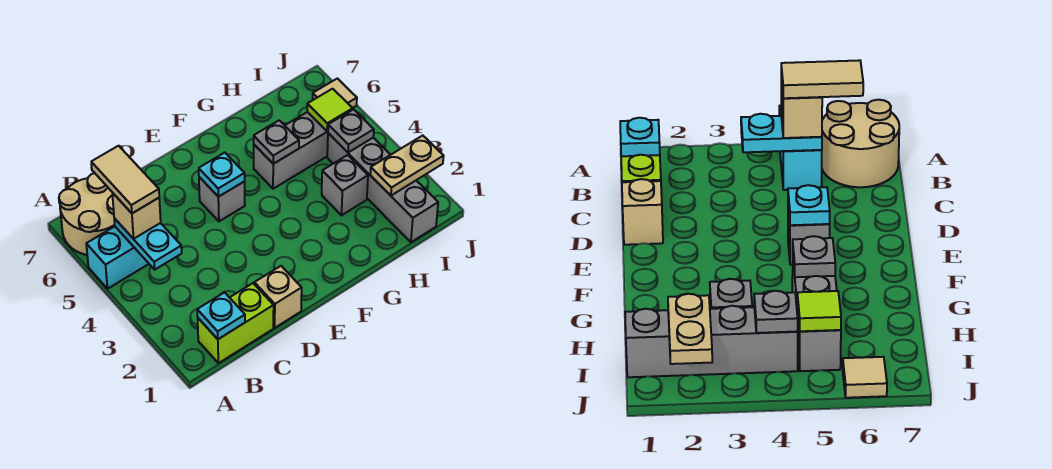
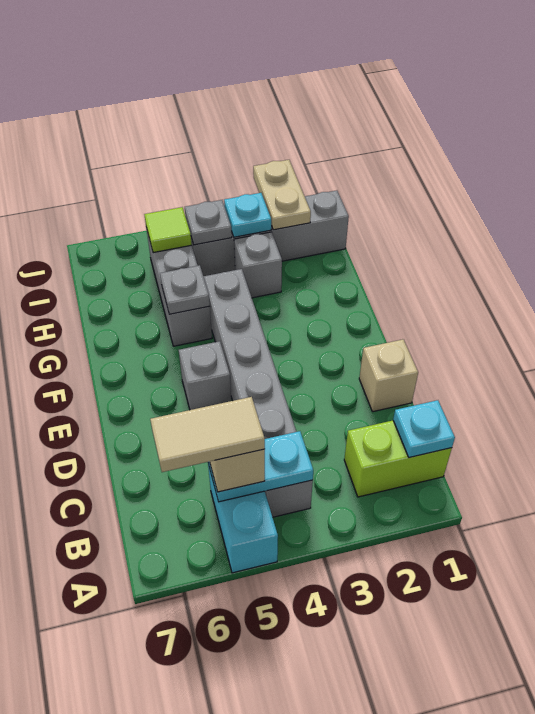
tan round brick A6:B7 level 1 -> none
lime brick B1:C1 level 1 -> lime brick B1:B2 level 1
none -> grey brick B4:G4 level 1
cyan plate E5 level 2 -> cyan plate I3 level 2
tan tile J6 level 1 -> none

